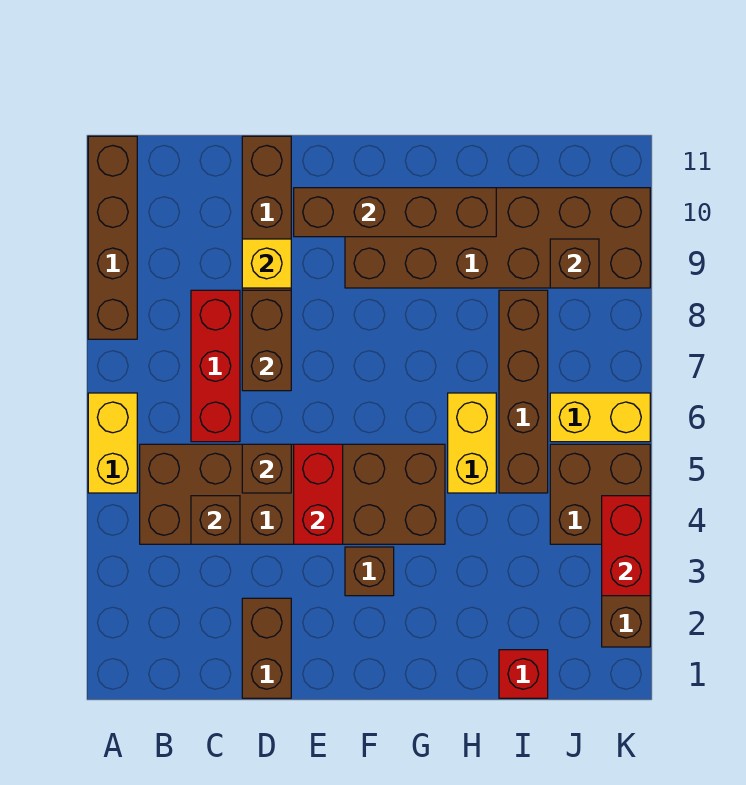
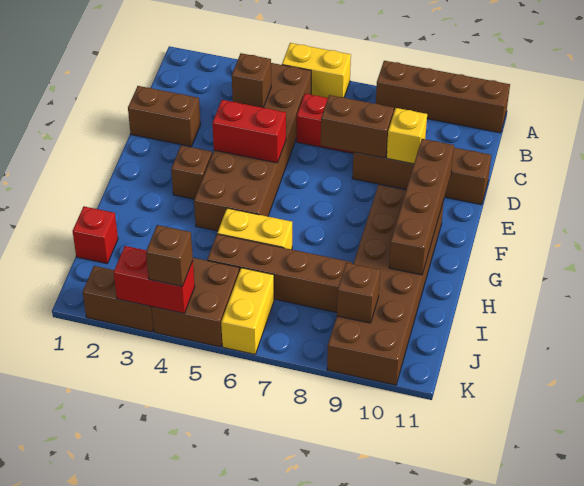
brown brick D5 level 2 -> brown brick K4 level 3

